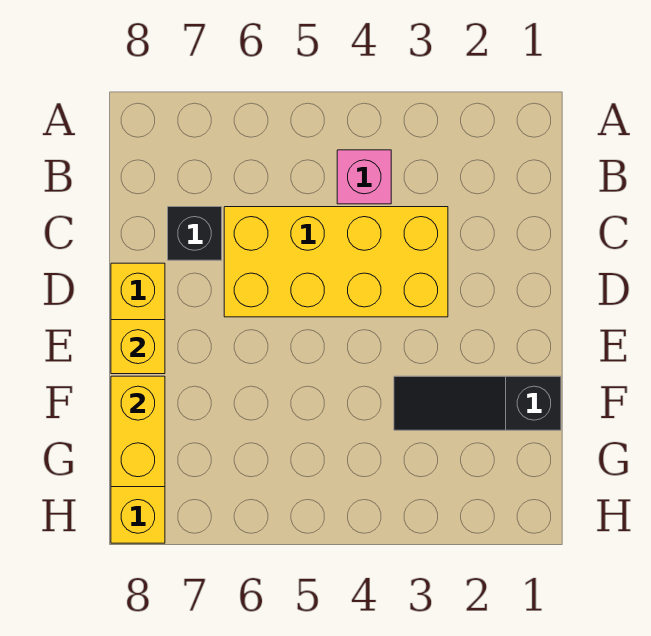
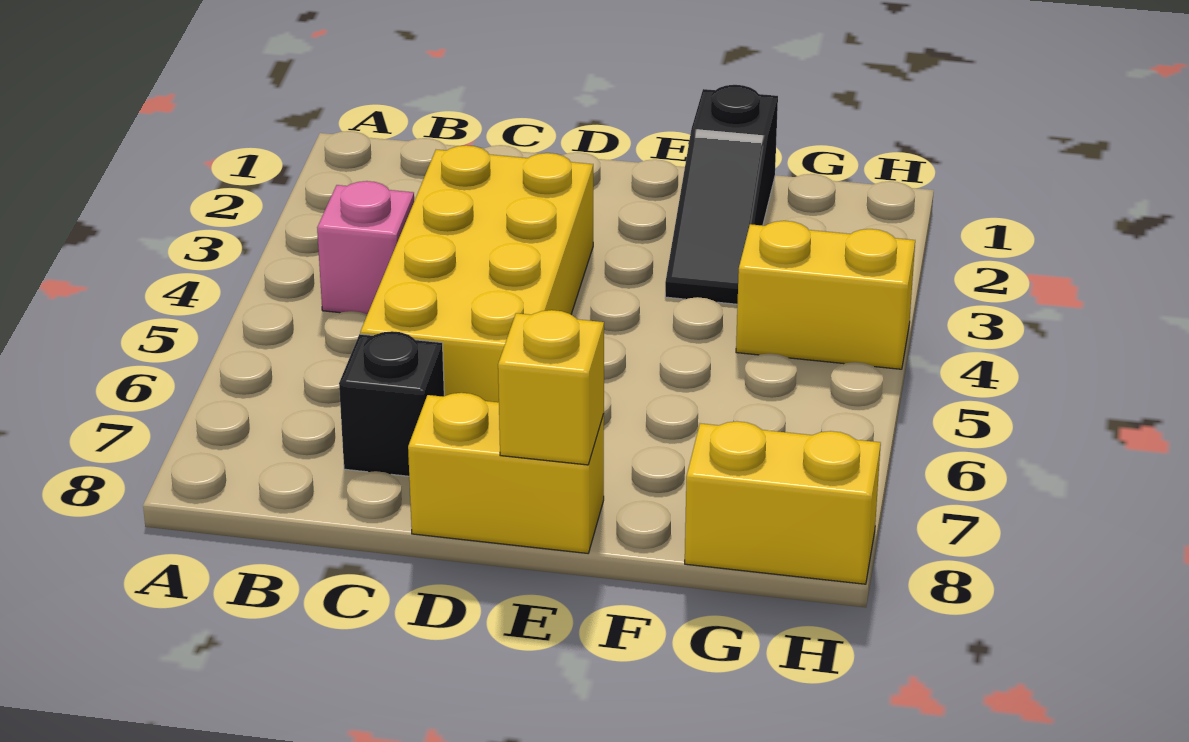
yellow brick F8:G8 level 2 -> yellow brick G4:H4 level 1

